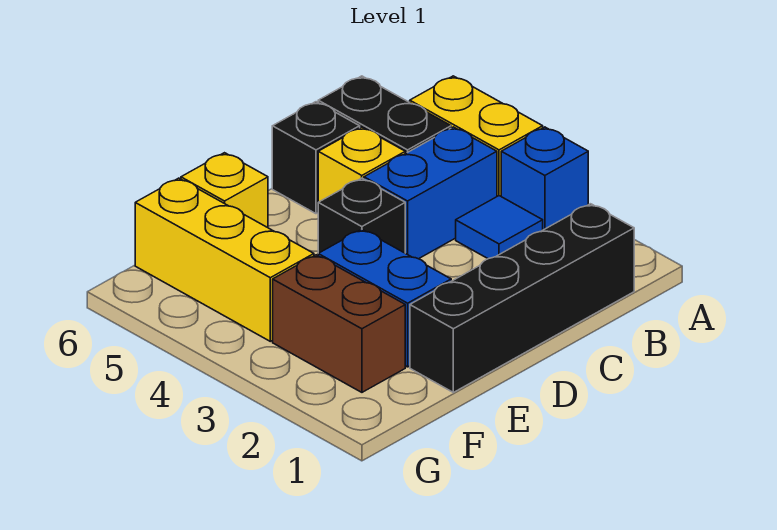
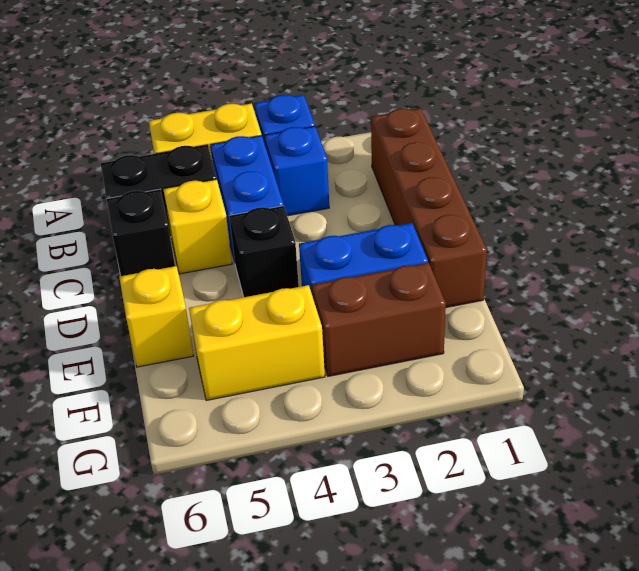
black brick B1:E1 level 1 -> brown brick B1:E1 level 1
blue tile B3 level 1 -> blue brick B3 level 1
yellow brick F4:F6 level 1 -> yellow brick F4:F5 level 1

